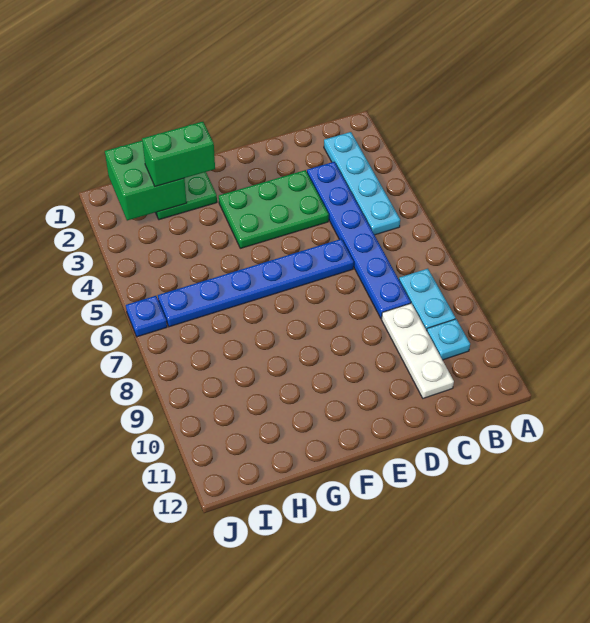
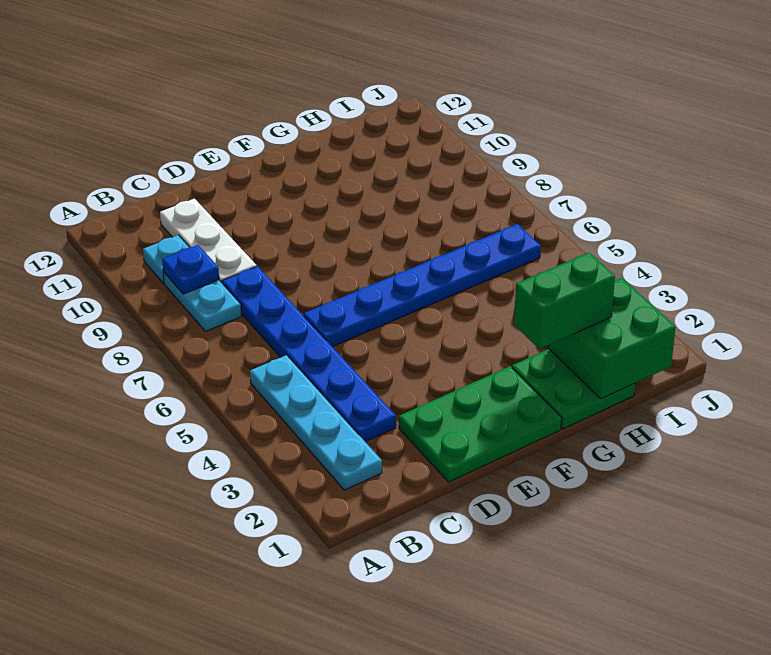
green plate D3:F4 level 1 -> green plate D1:F2 level 1
blue plate J6 level 1 -> blue plate B9 level 2

